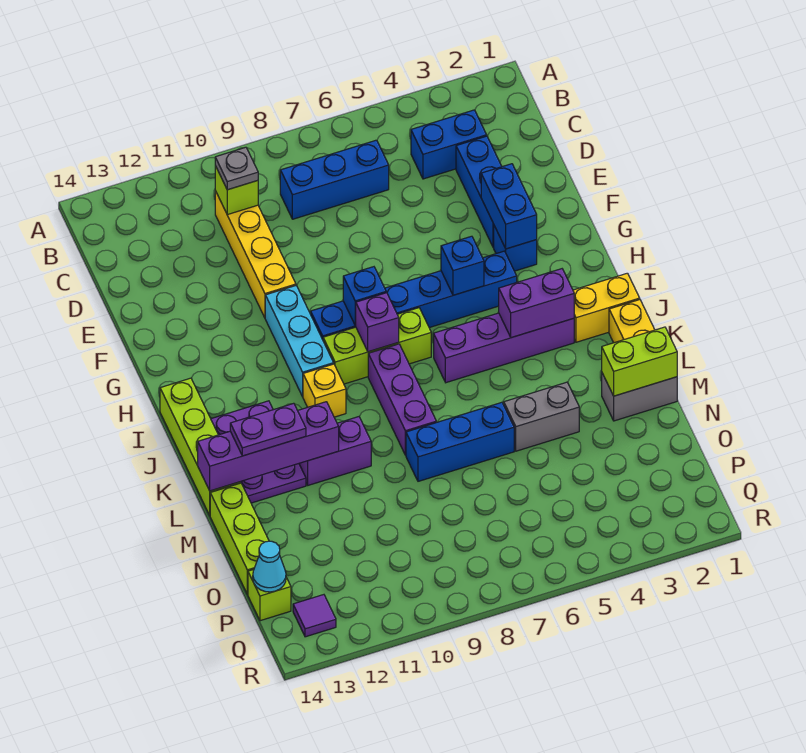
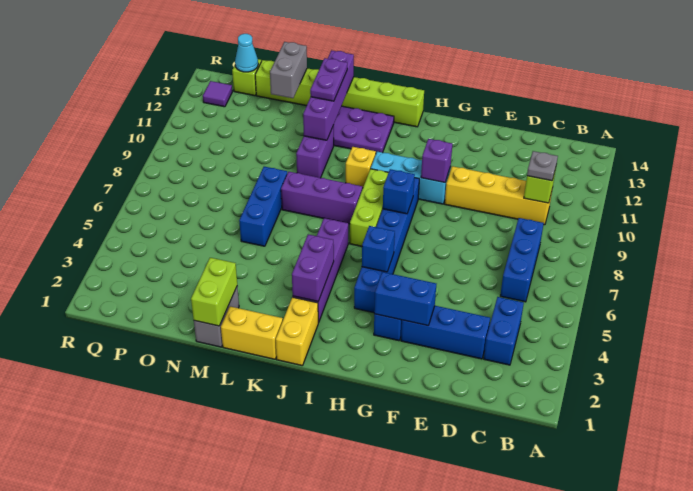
purple brick I8 level 2 -> purple brick G10 level 2
grey brick M4:M5 level 1 -> grey brick N13:N14 level 2

